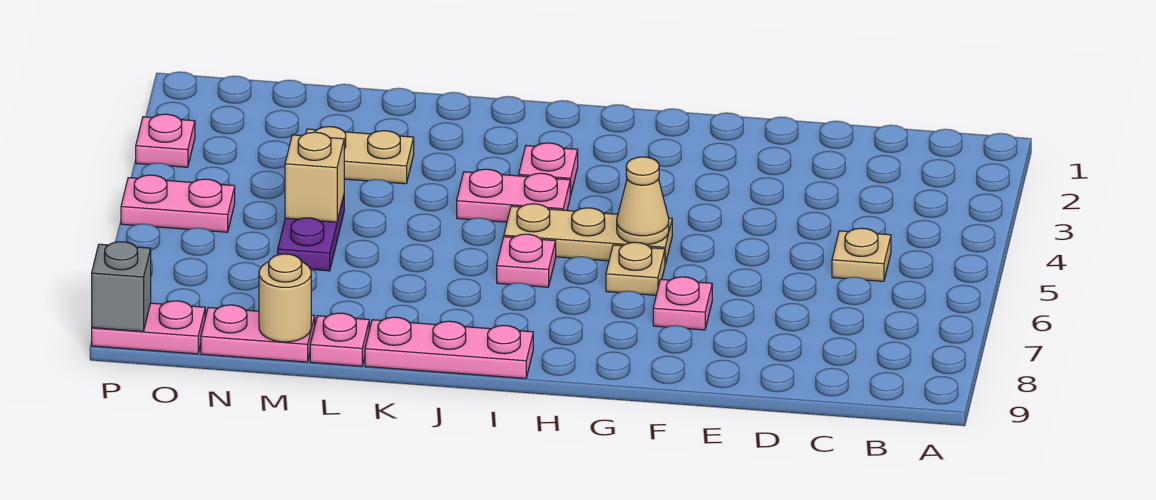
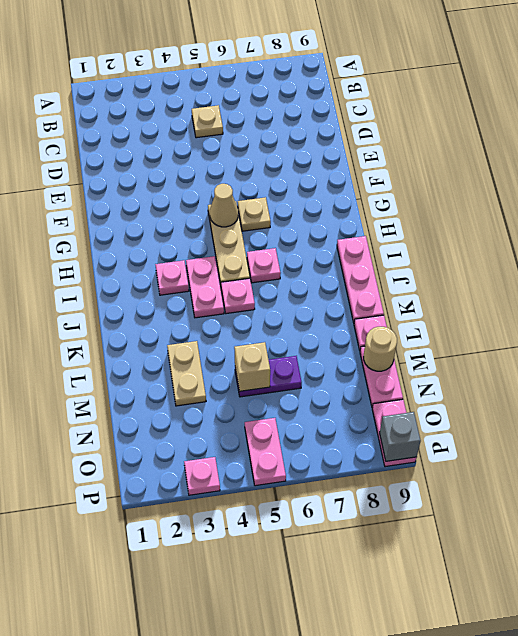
pink plate F7 level 1 -> pink plate J5 level 1

